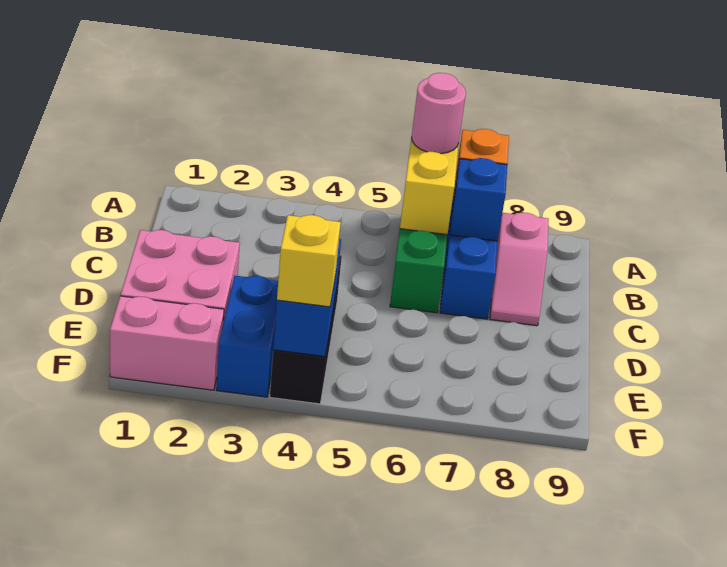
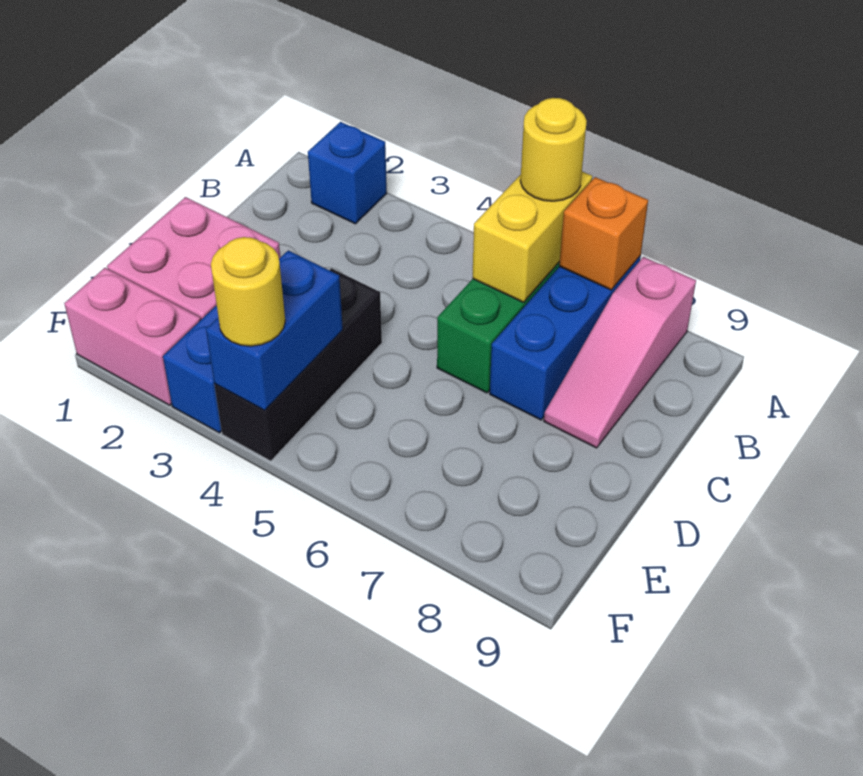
pink round brick A6 level 3 -> yellow round brick A6 level 3
blue brick B7 level 2 -> blue brick A2 level 1
pink slope B8:C8 level 1 top B -> pink slope A8:C8 level 1 top A
yellow brick F4 level 3 -> yellow round brick F4 level 3

